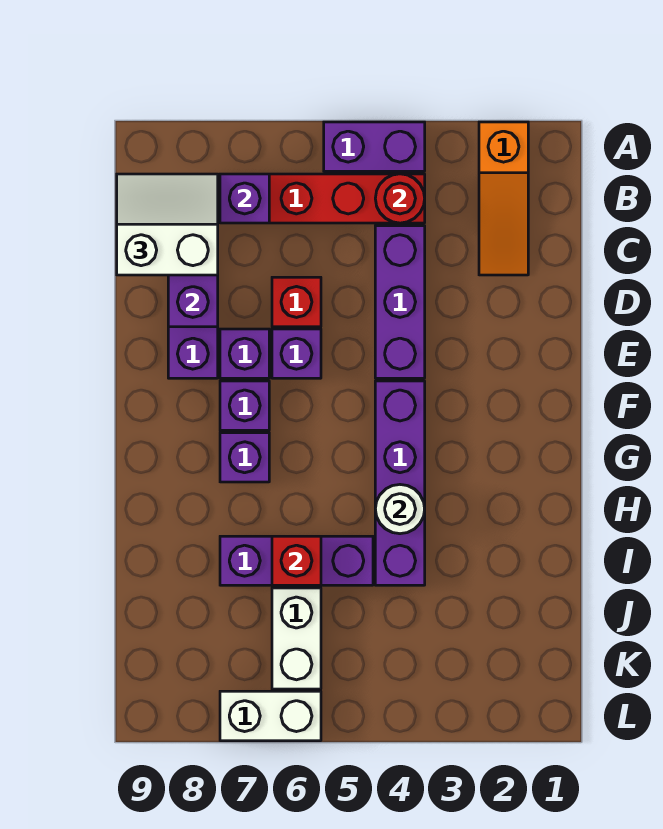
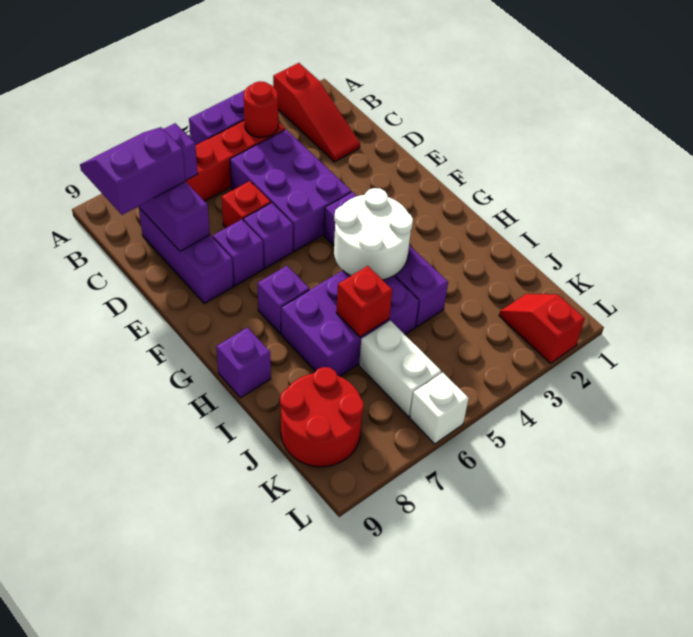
orange slope A2:C2 level 1 top A -> red slope A2:C2 level 1 top A
white slope B8:C9 level 3 top C -> purple slope B8:C9 level 3 top C
purple brick C4:E4 level 1 -> purple brick C4:E5 level 1
purple brick F7 level 1 -> purple brick H9 level 1
white round brick H4 level 2 -> white round brick G4:H5 level 2
purple brick I5:I7 level 1 -> purple brick H5:I7 level 1
none -> red round brick J8:K9 level 1
none -> red slope K2:L2 level 1 top L
white brick L6:L7 level 1 -> white brick L6 level 1

